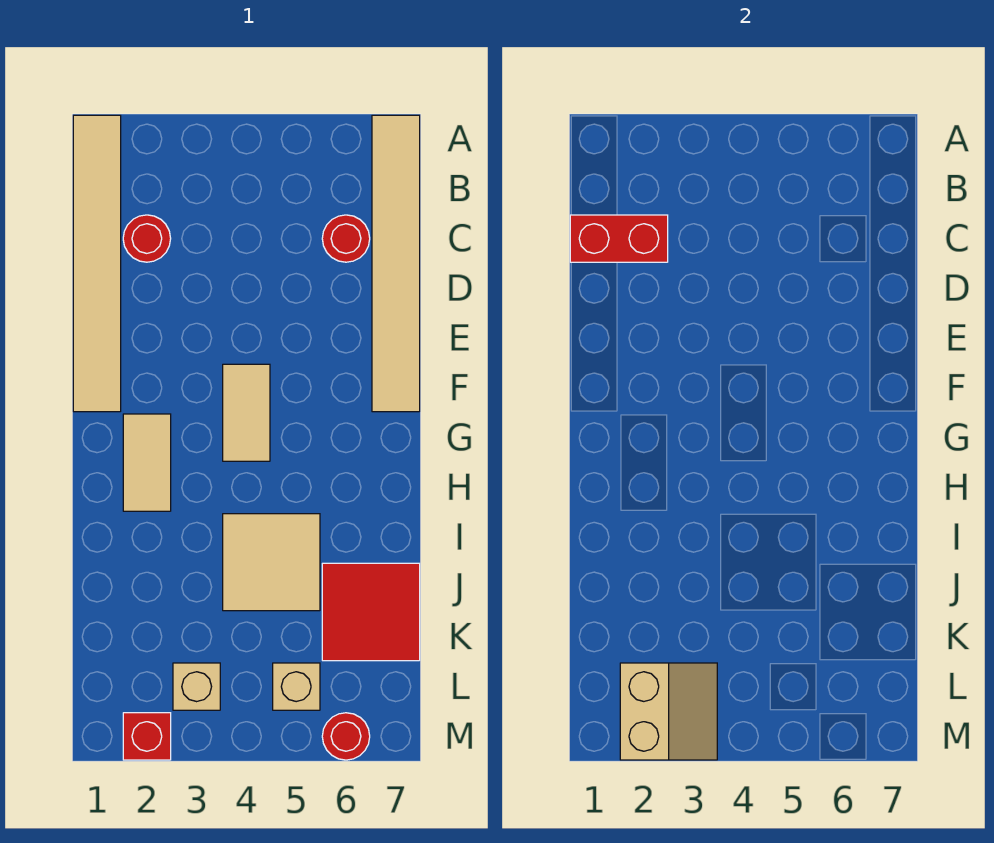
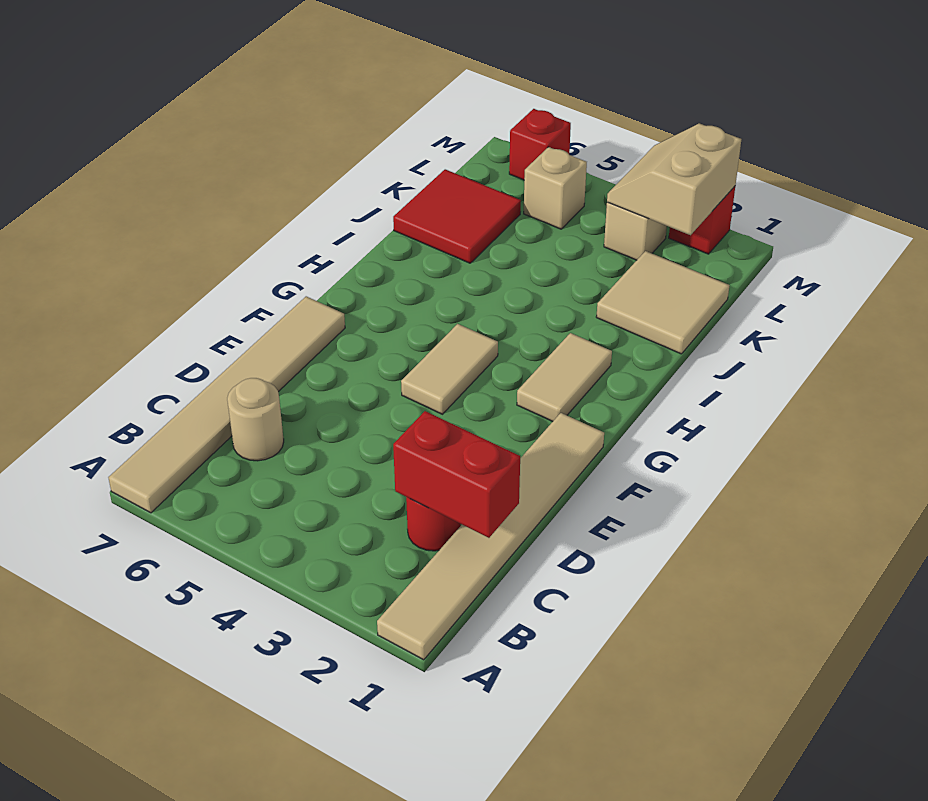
red round brick C6 level 1 -> tan round brick C6 level 1
tan tile I4:J5 level 1 -> tan tile J1:K2 level 1
red round brick M6 level 1 -> red brick M6 level 1

